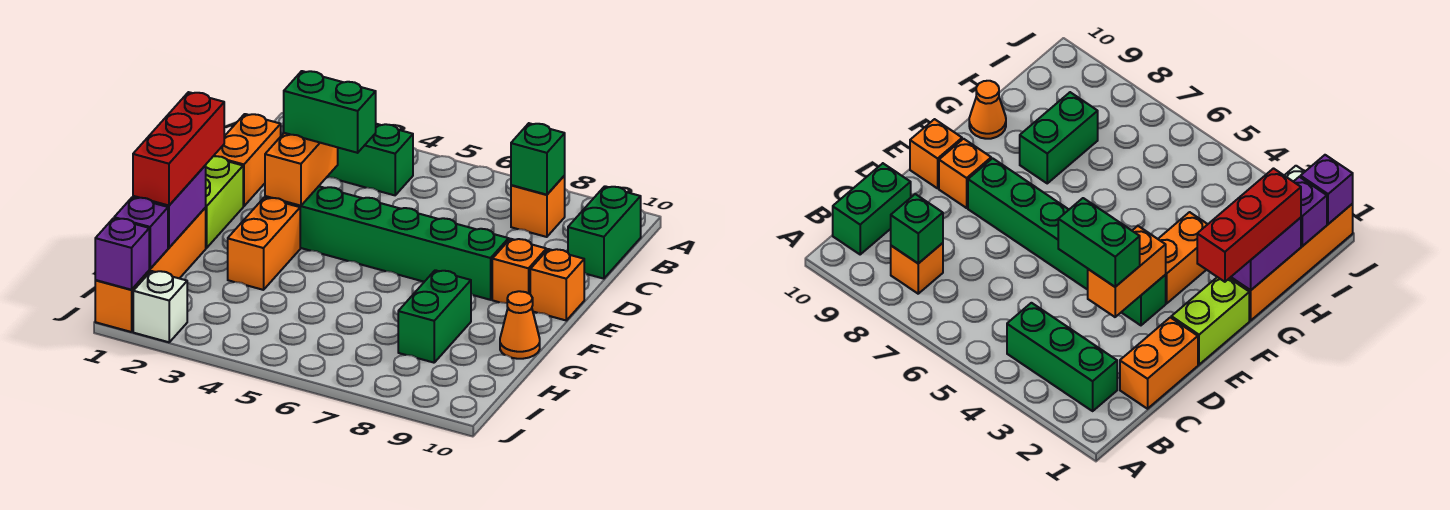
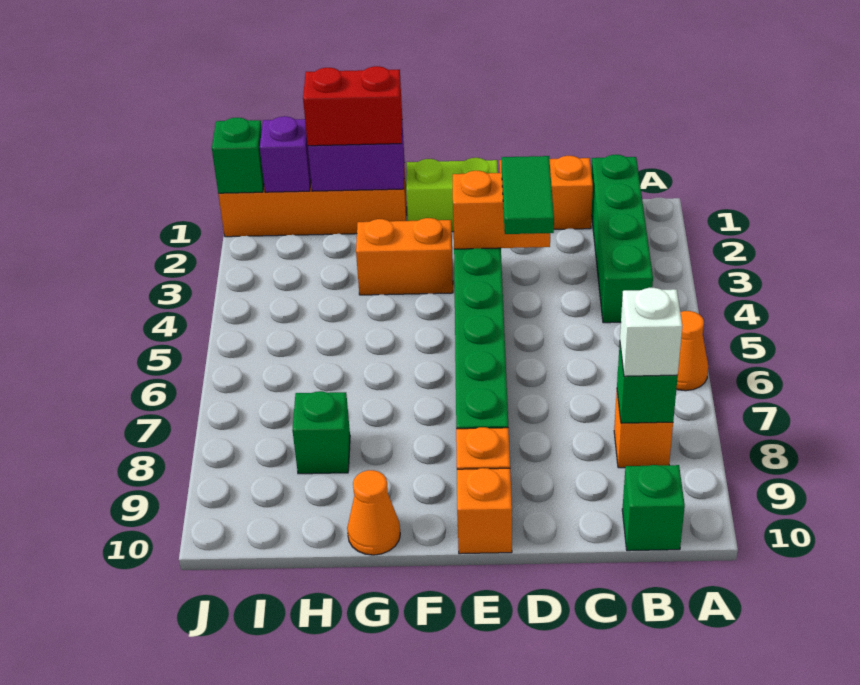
none -> orange cone A6 level 1
green brick B2:B4 level 1 -> green brick B1:B4 level 1
green brick B10:C10 level 1 -> green brick B10 level 1
green brick D3:D4 level 3 -> green tile D3:D4 level 3
red brick F1:H1 level 3 -> red brick G1:H1 level 3
green brick G8:H8 level 1 -> green brick H8 level 1
purple brick J1 level 2 -> green brick J1 level 2
white brick J2 level 1 -> white brick B8 level 3

